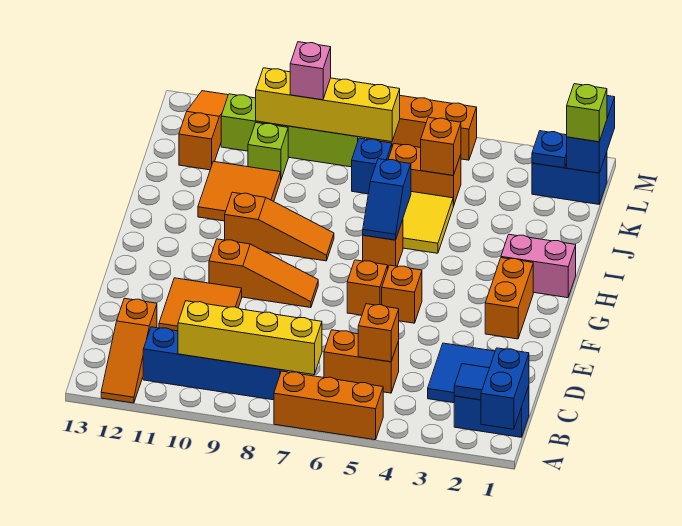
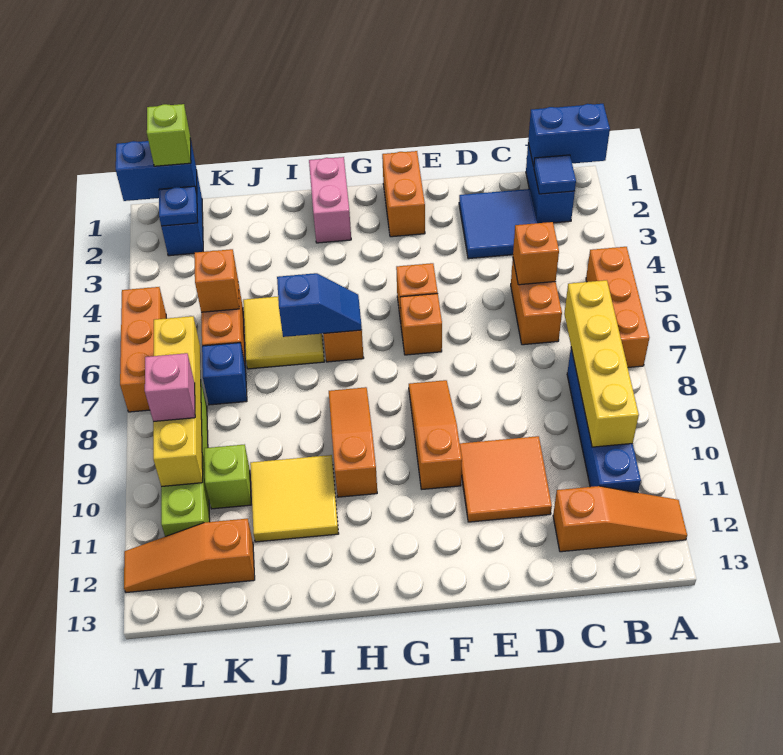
orange brick F2:G2 level 1 -> orange brick F1:F2 level 1
orange tile I10:J11 level 1 -> yellow tile I10:J11 level 1

